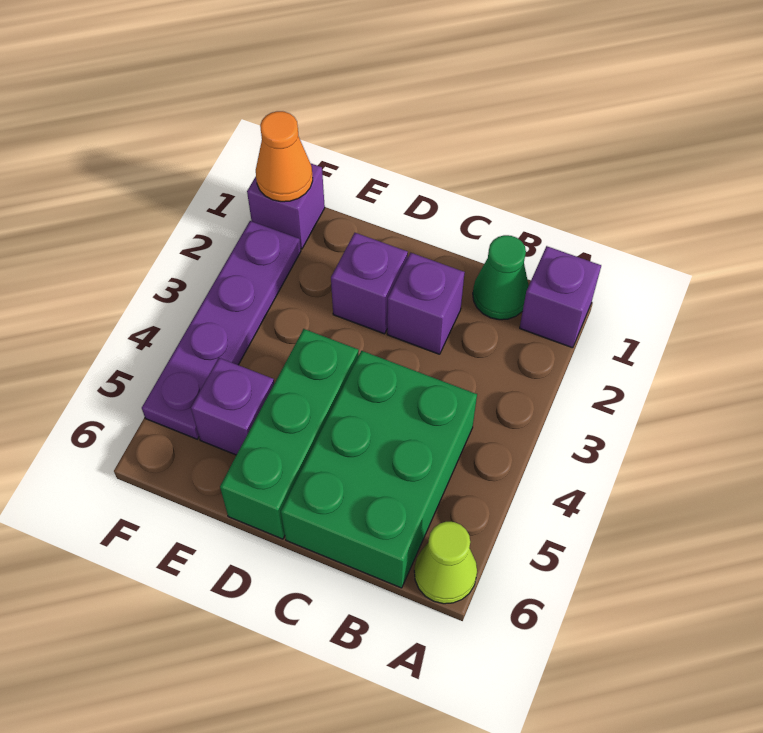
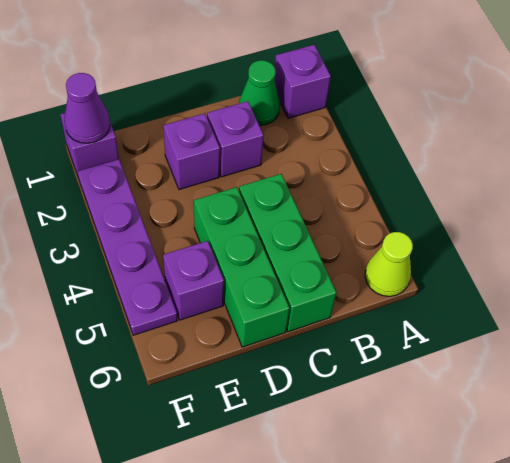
green brick B4:C6 level 1 -> green brick C4:C6 level 1
orange cone F1 level 2 -> purple cone F1 level 2

